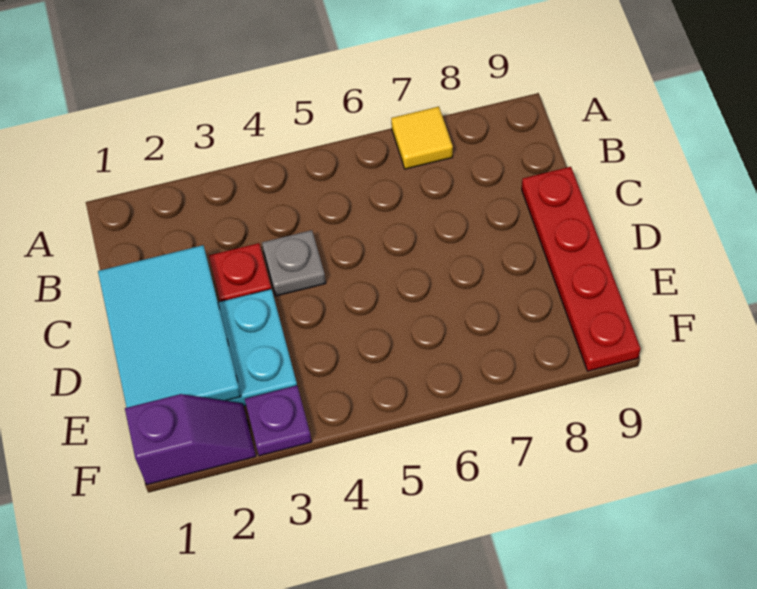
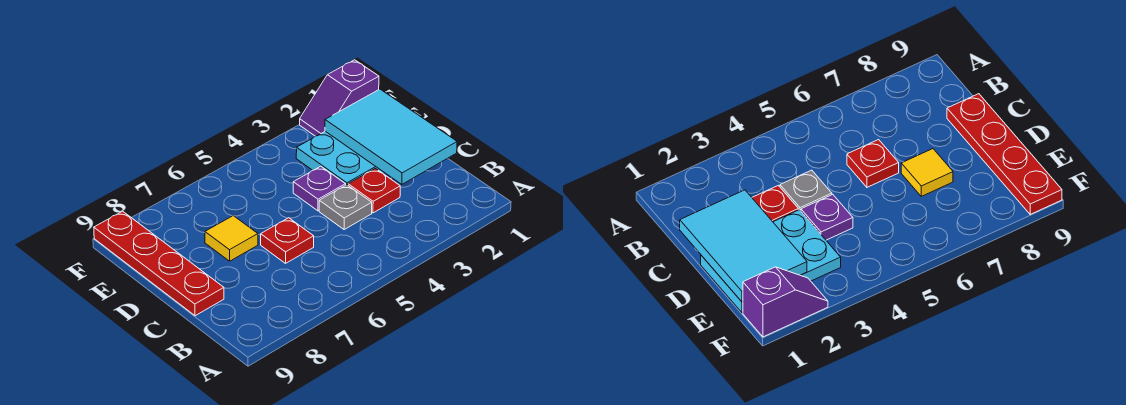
yellow tile A7 level 1 -> yellow tile D7 level 1
none -> red plate C6 level 1
purple plate F3 level 1 -> purple plate D4 level 1

